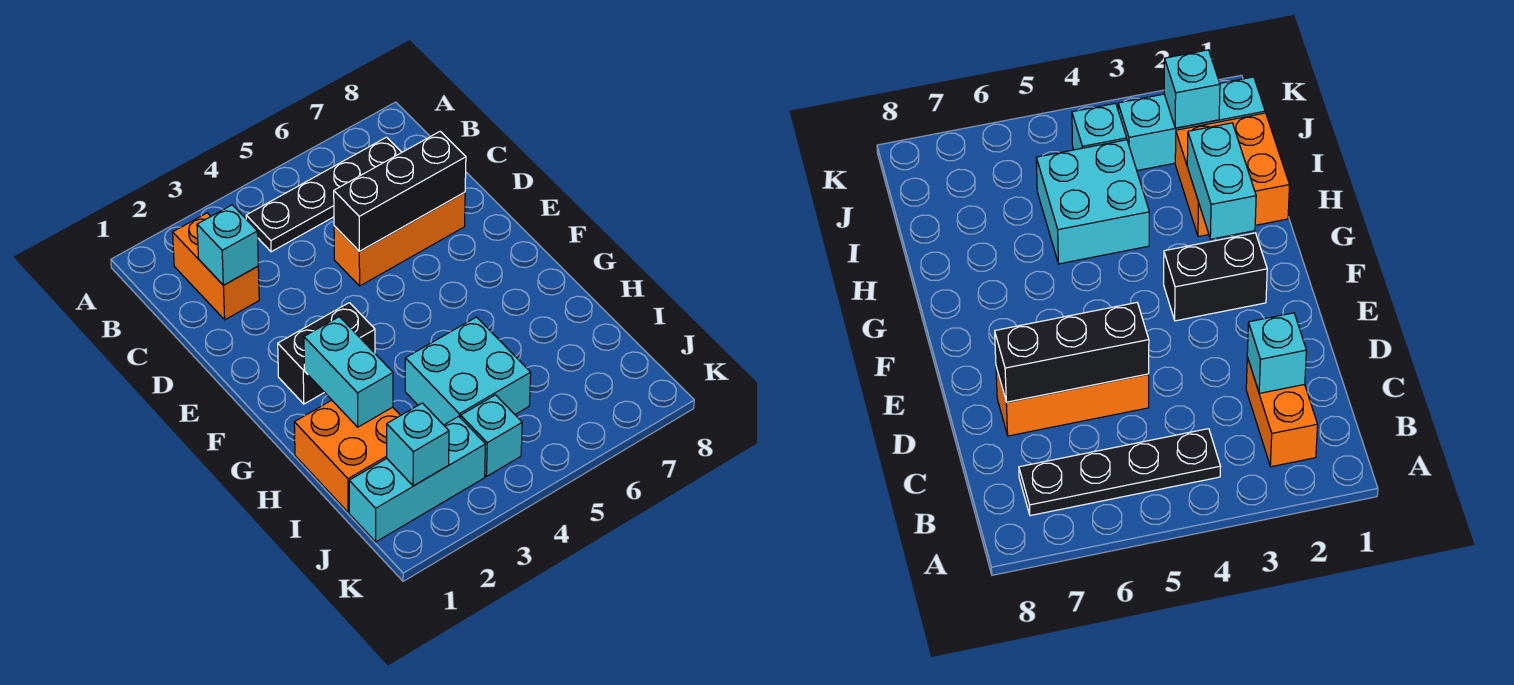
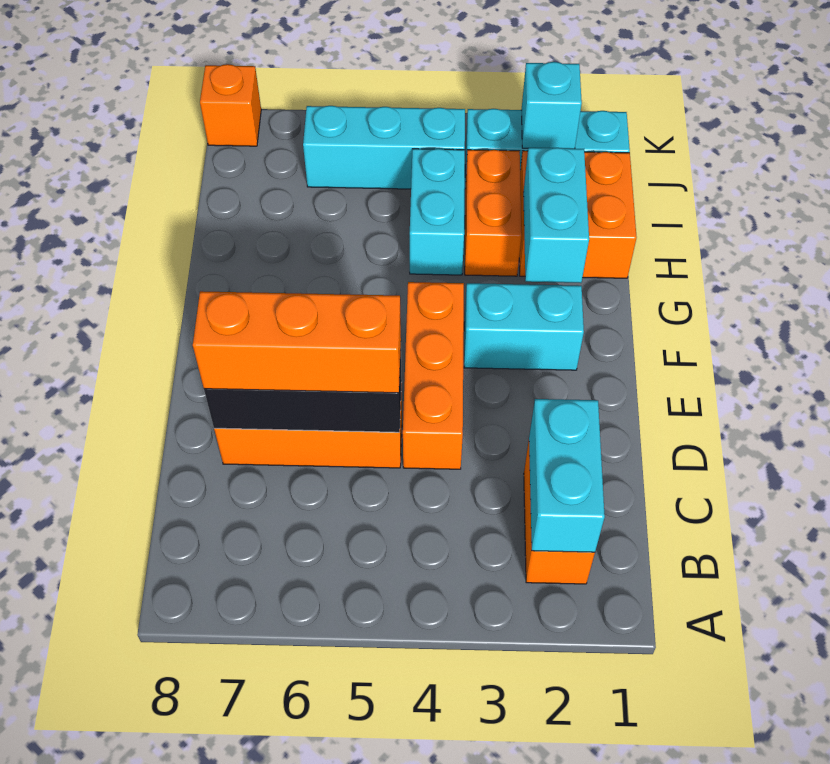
black plate B4:B7 level 1 -> none
cyan brick C2 level 2 -> cyan brick B2:C2 level 2
none -> orange brick D4:F4 level 1
none -> orange brick D5:D7 level 3
black brick F2:F3 level 1 -> cyan brick F2:F3 level 1
none -> orange brick H3:I3 level 1
cyan brick H4:I5 level 1 -> cyan brick H4:I4 level 1
cyan brick J4 level 1 -> cyan brick J4:J6 level 1
none -> orange brick K8 level 1

